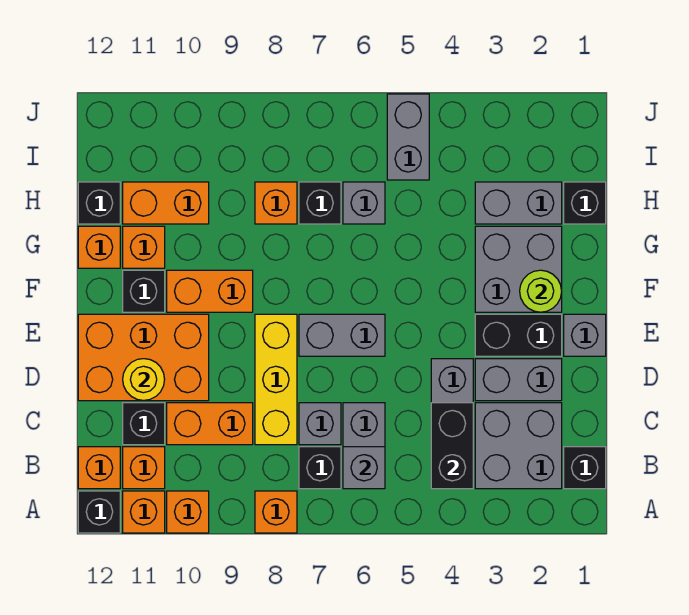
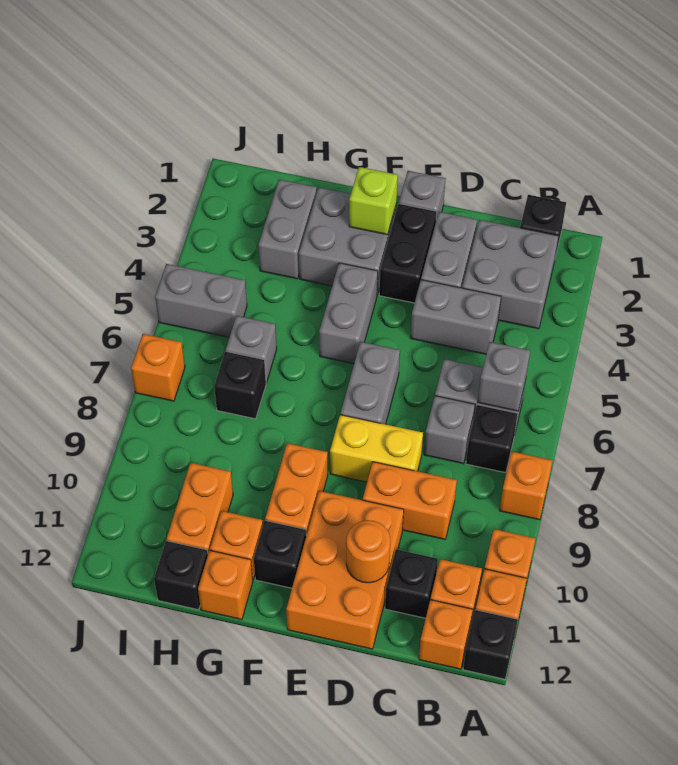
black brick B4:C4 level 2 -> none
yellow brick C8:E8 level 1 -> yellow brick D8:E8 level 1
orange brick C9:C10 level 1 -> orange brick C9:D9 level 1
yellow round brick D11 level 2 -> orange round brick D11 level 2
lime round brick F2 level 2 -> lime brick F2 level 2
none -> grey brick F4:F5 level 1
black brick H1 level 1 -> none
orange brick H8 level 1 -> orange brick J7 level 1

